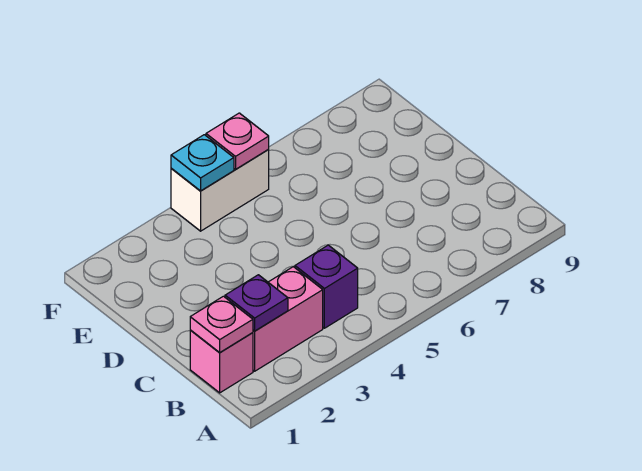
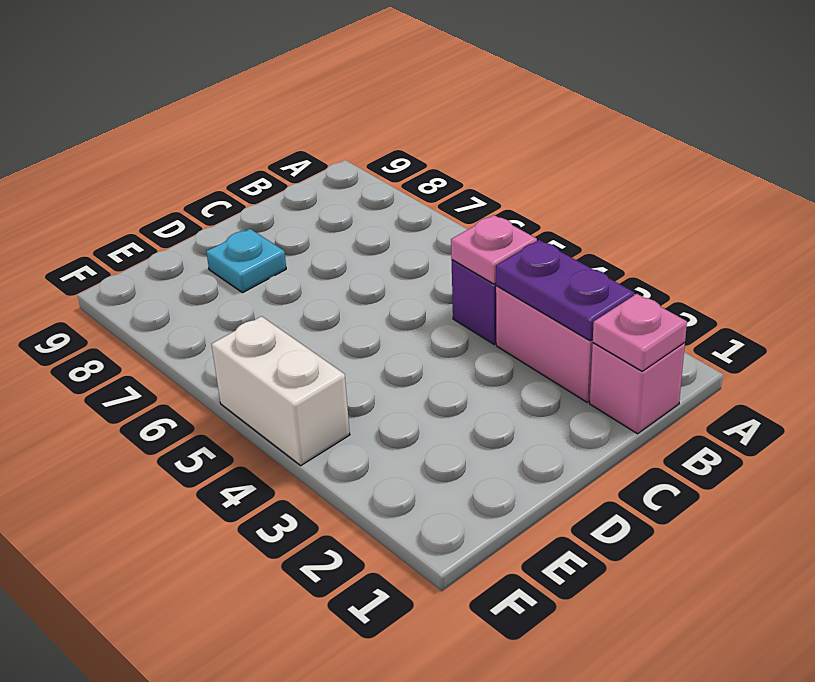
purple plate B2 level 2 -> purple plate B2:B3 level 2
cyan plate F4 level 2 -> cyan plate D8 level 1
pink plate F5 level 2 -> pink plate B4 level 2

